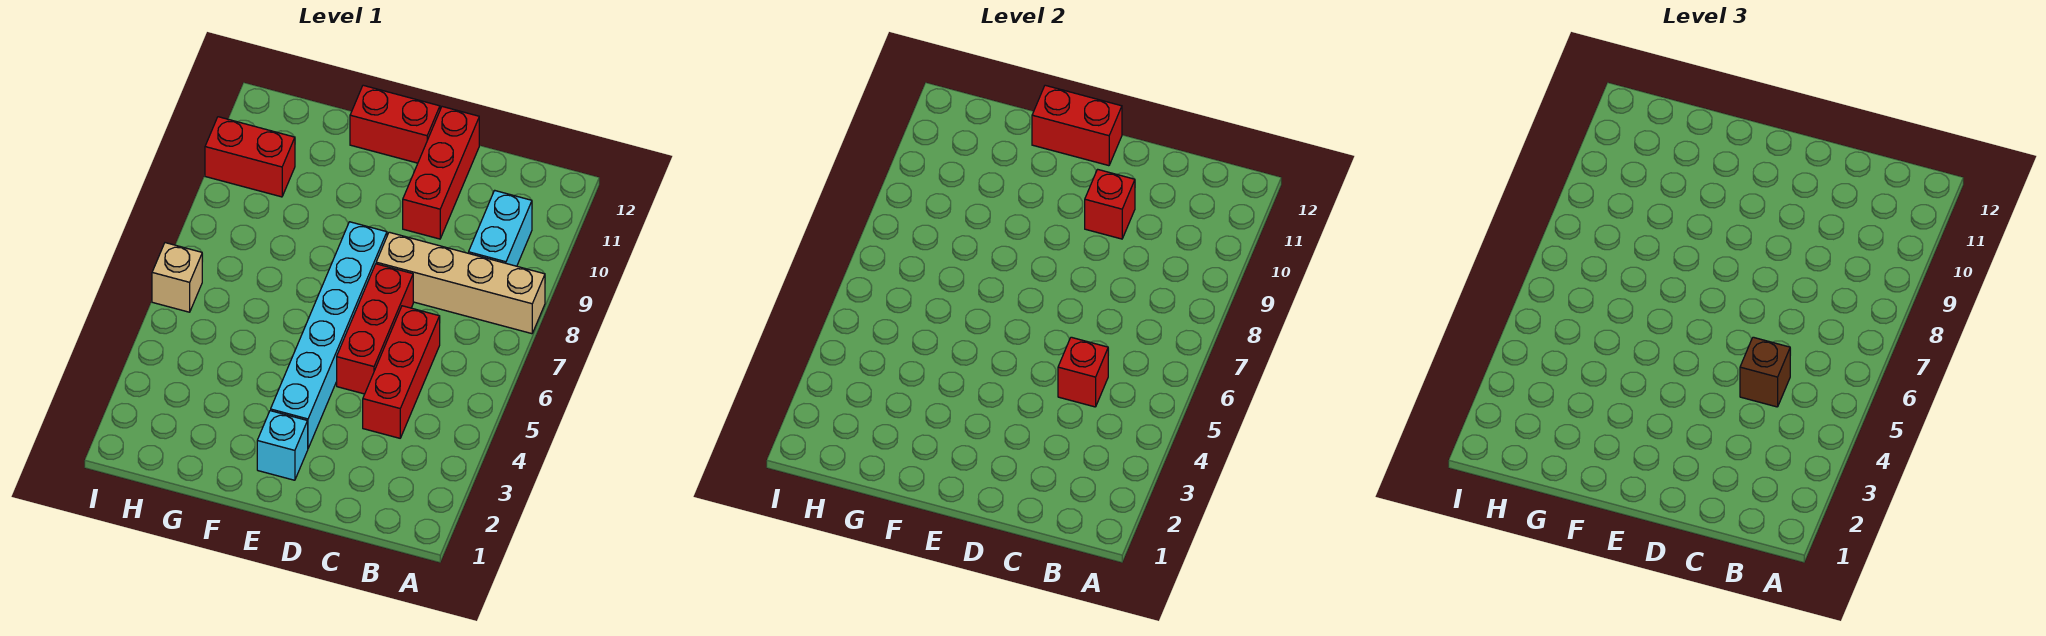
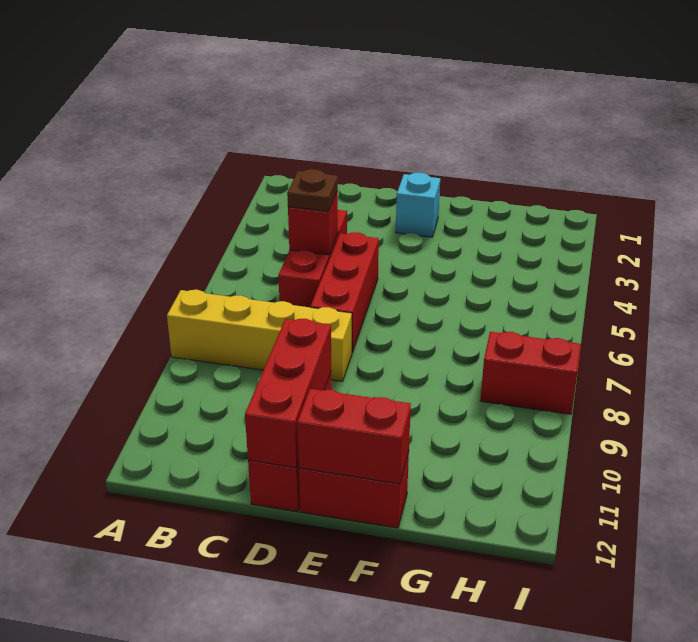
tan brick A8:D8 level 1 -> yellow brick A8:D8 level 1
cyan brick B9:B10 level 1 -> none
brown brick C5 level 3 -> brown plate C5 level 3
red brick D10 level 2 -> red brick D10:D12 level 2
cyan brick E3:E8 level 1 -> none
red brick H10:I10 level 1 -> red brick H8:I8 level 1
tan brick I6 level 1 -> none

